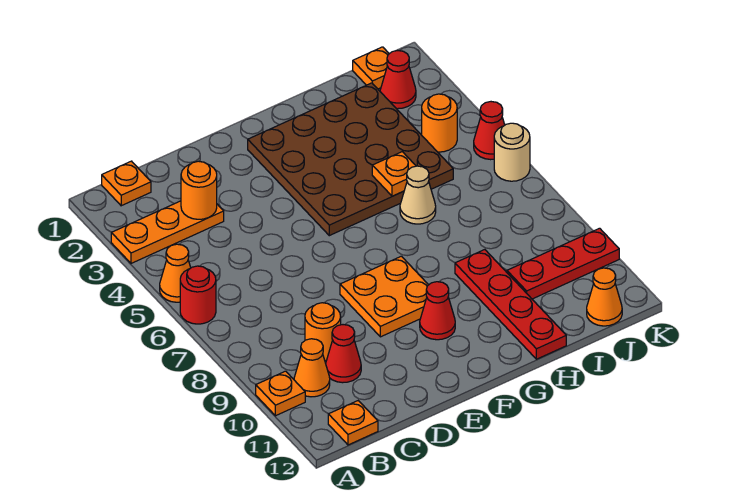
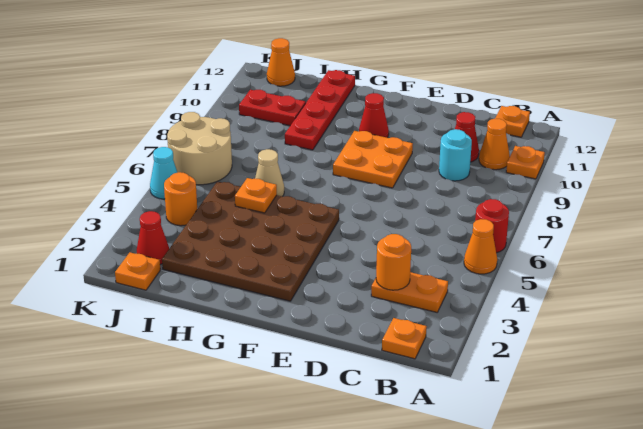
orange plate A3:C3 level 1 -> orange plate B3:C3 level 1
orange round brick C9 level 1 -> cyan round brick C9 level 1
red plate I10:K10 level 1 -> red plate I10:J10 level 1
red cone K5 level 1 -> cyan cone K5 level 1
tan round brick K6 level 1 -> tan round brick J6:K7 level 1

